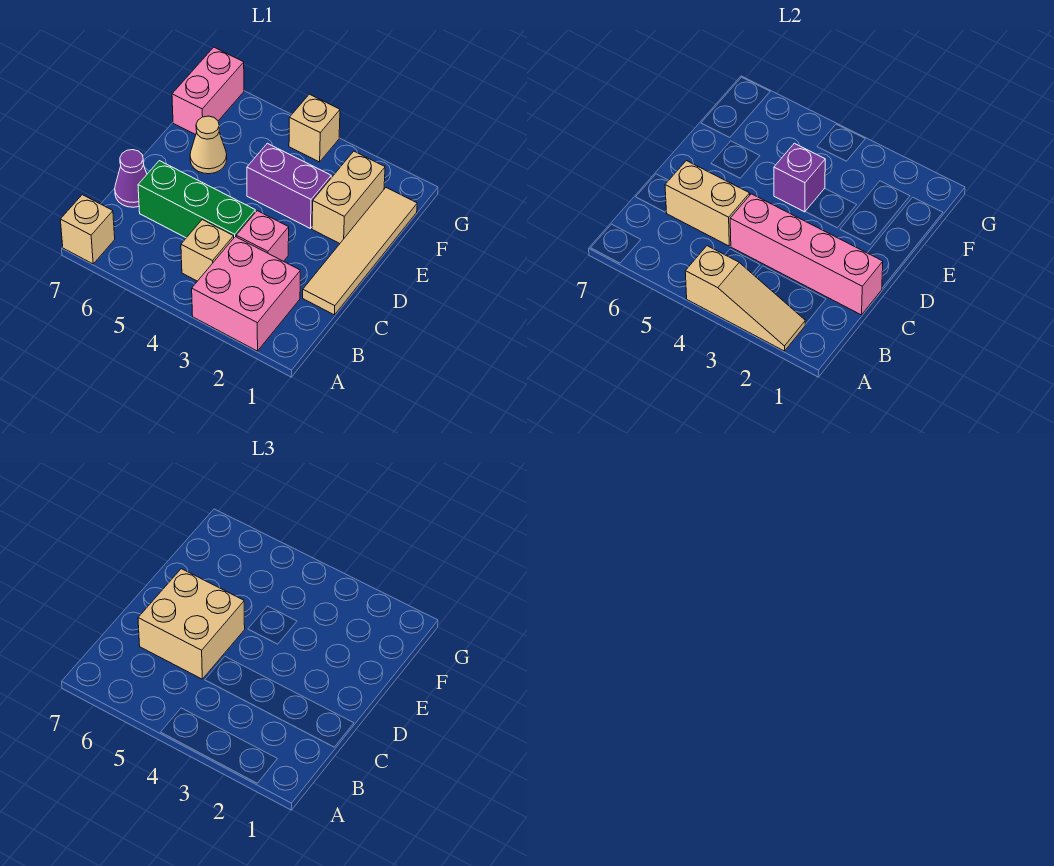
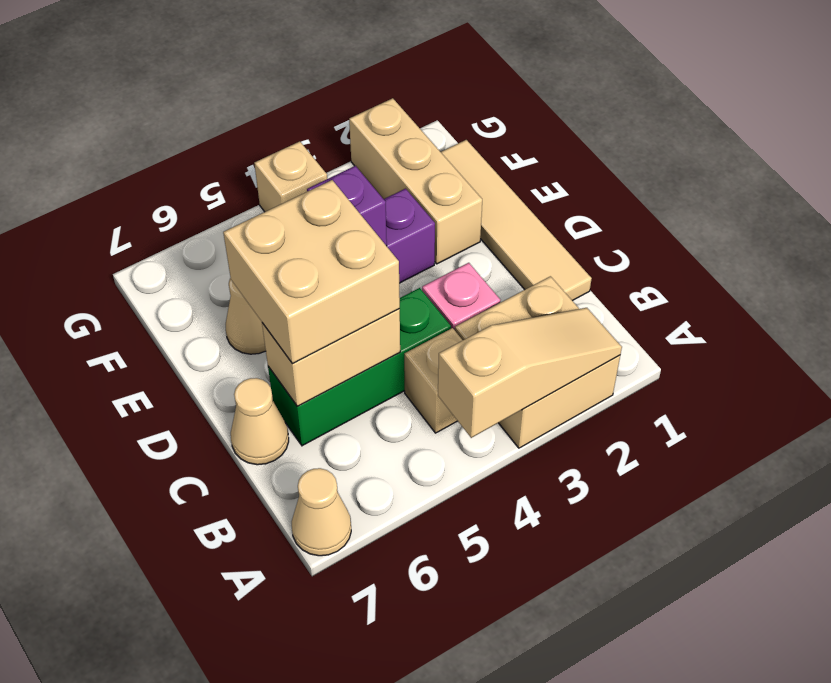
pink brick A2:B3 level 1 -> tan brick A2:B3 level 1
tan brick A7 level 1 -> tan cone A7 level 1
pink brick C1:C4 level 2 -> none
purple cone C7 level 1 -> tan cone C7 level 1
tan brick E2:F2 level 1 -> tan brick E2:G2 level 1
pink brick F7:G7 level 1 -> none

